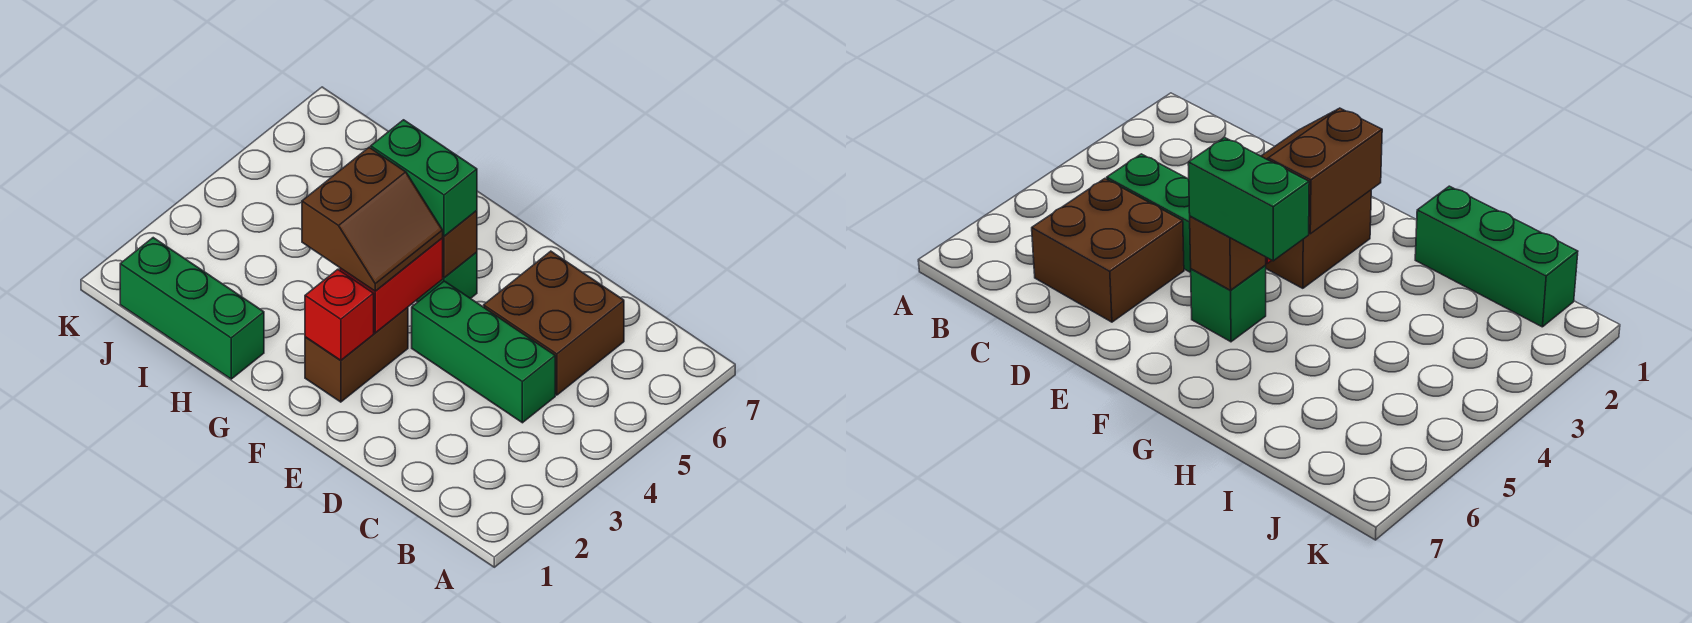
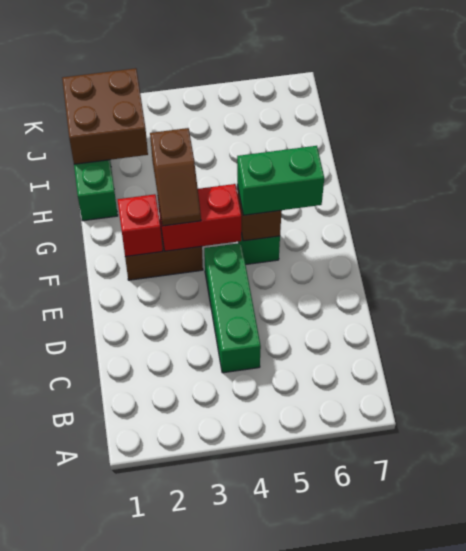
brown brick C5:D6 level 1 -> brown brick I1:J2 level 2
brown slope F3:G4 level 3 top G -> brown slope F3:G3 level 3 top G
green brick F5:G5 level 3 -> green brick F5:F6 level 3

